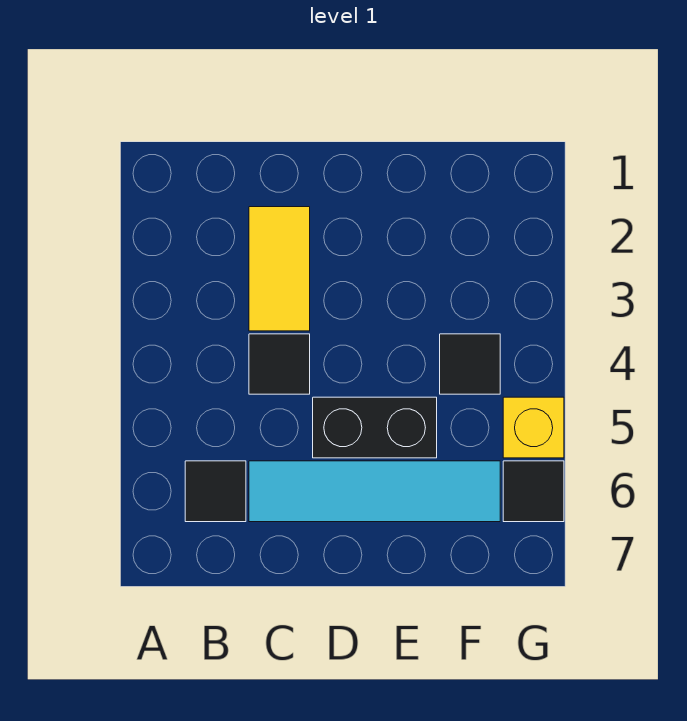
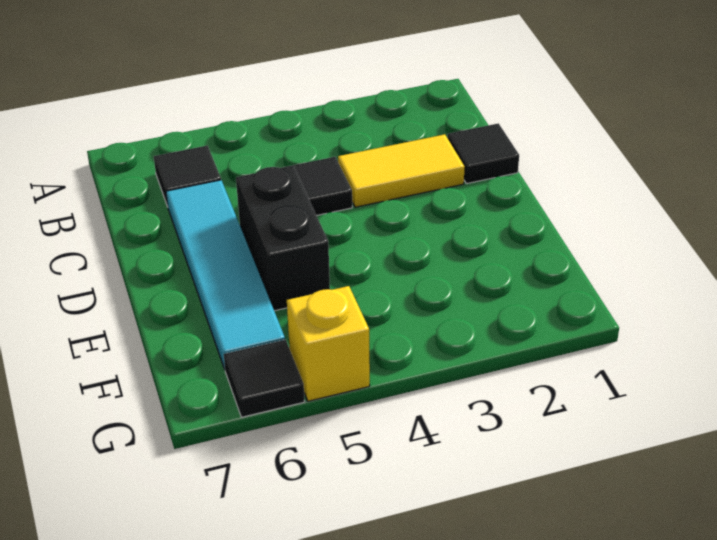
black tile F4 level 1 -> black tile C1 level 1

